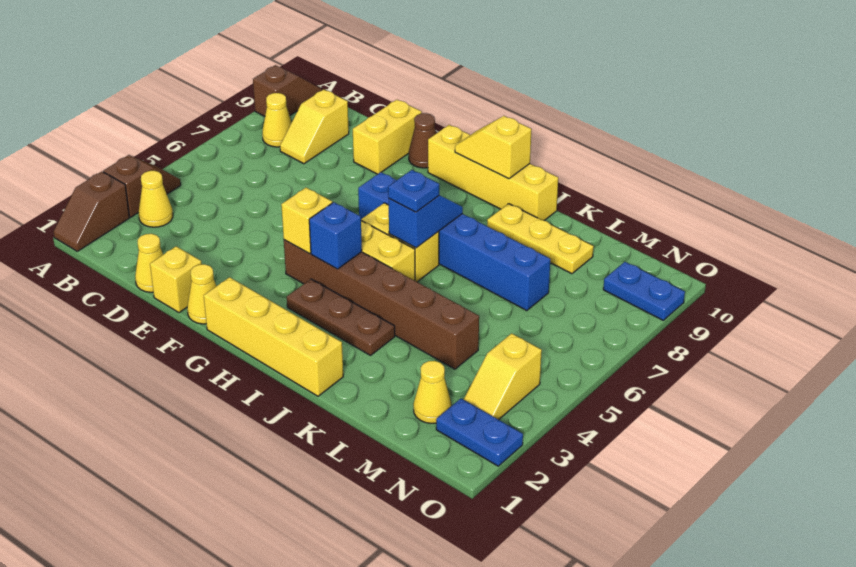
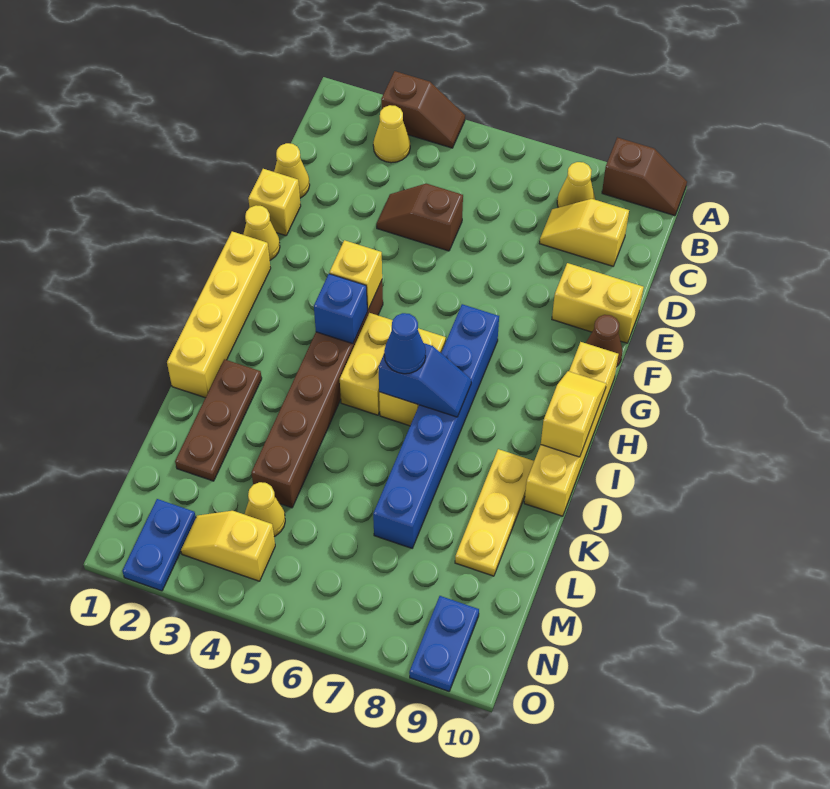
brown slope A1:A2 level 1 top 2 -> brown slope D4:D5 level 1 top 5
brown plate H3:J3 level 1 -> brown plate J2:L2 level 1
blue plate I6 level 3 -> blue cone I6 level 3
yellow cone M2 level 1 -> yellow cone M4 level 1

